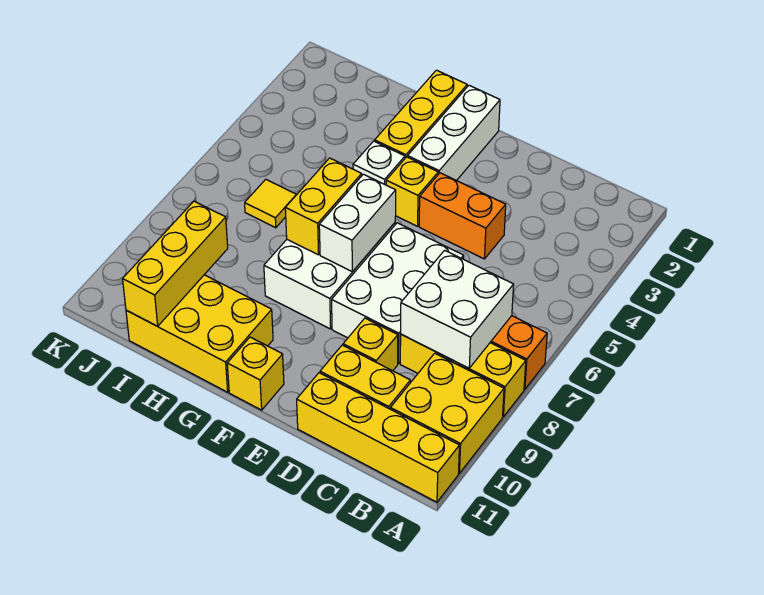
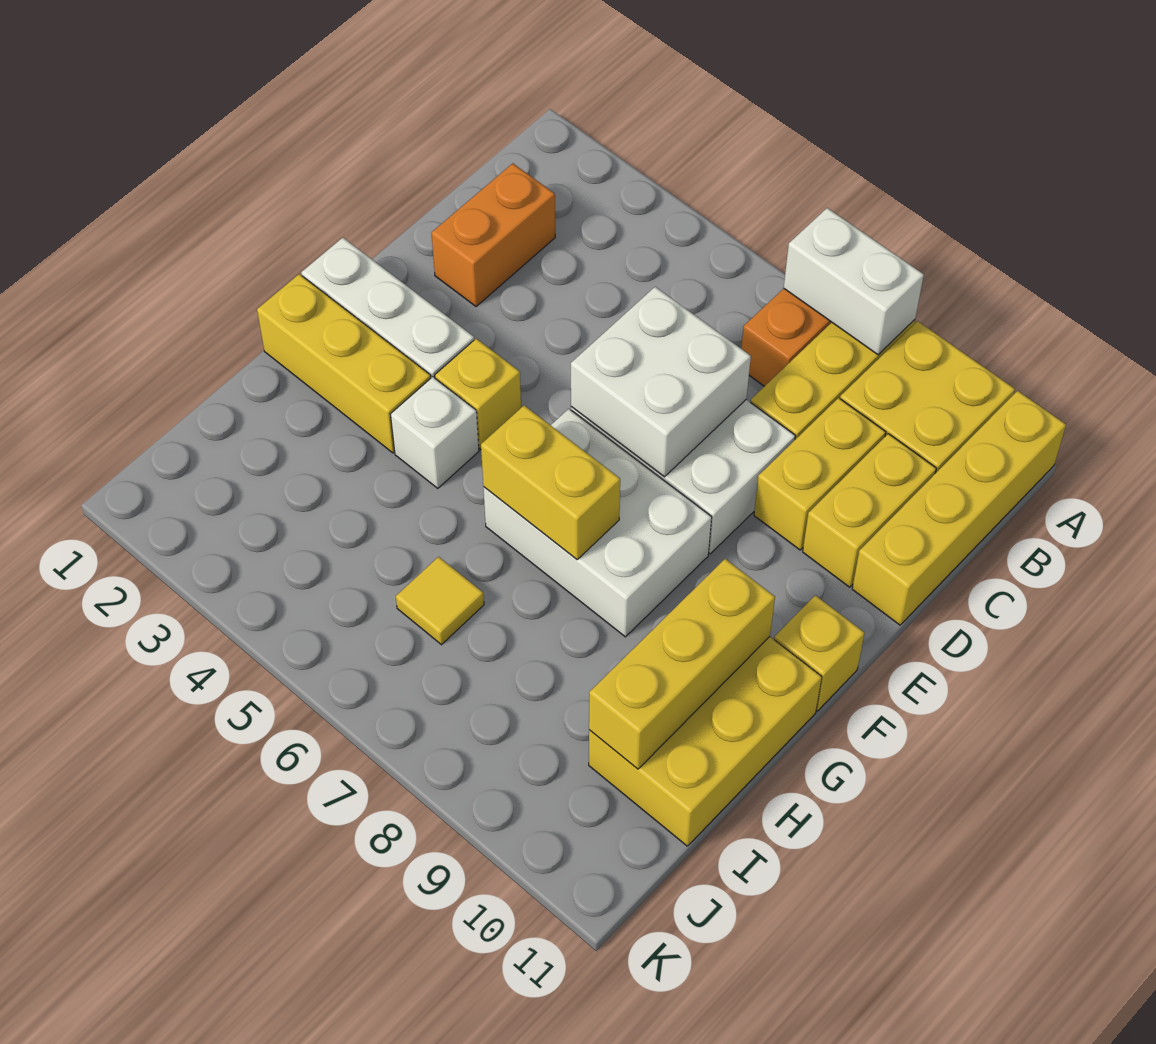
white brick B7:C8 level 2 -> white brick D6:E7 level 2
orange brick D4:E4 level 1 -> orange brick C2:D2 level 1
yellow brick D9 level 1 -> yellow brick C9:D9 level 1
white brick F6:F7 level 2 -> white brick A7:A8 level 2
yellow brick I9:I11 level 2 -> yellow brick G10:I10 level 2

